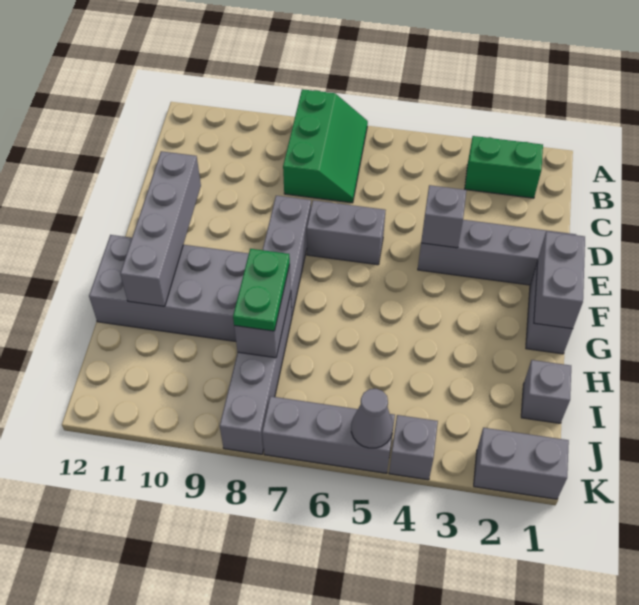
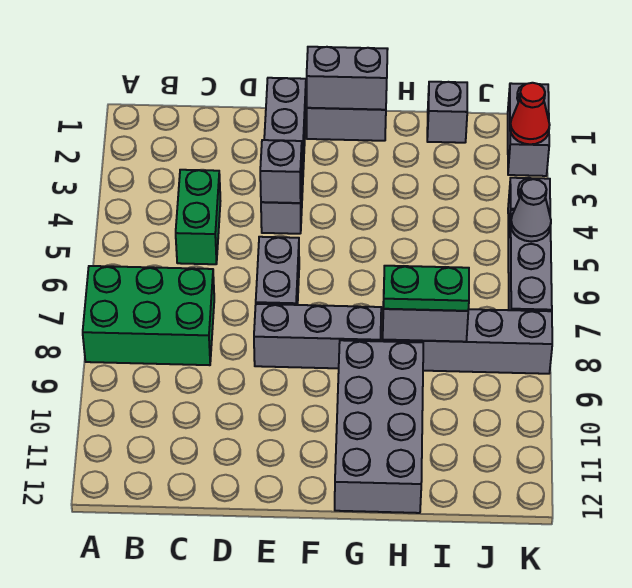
green slope A7:C8 level 1 top 8 -> green brick A7:C8 level 1
green brick B2:B3 level 1 -> green brick C4:C5 level 1
grey brick E11:H11 level 2 -> none
none -> red cone K2 level 2

